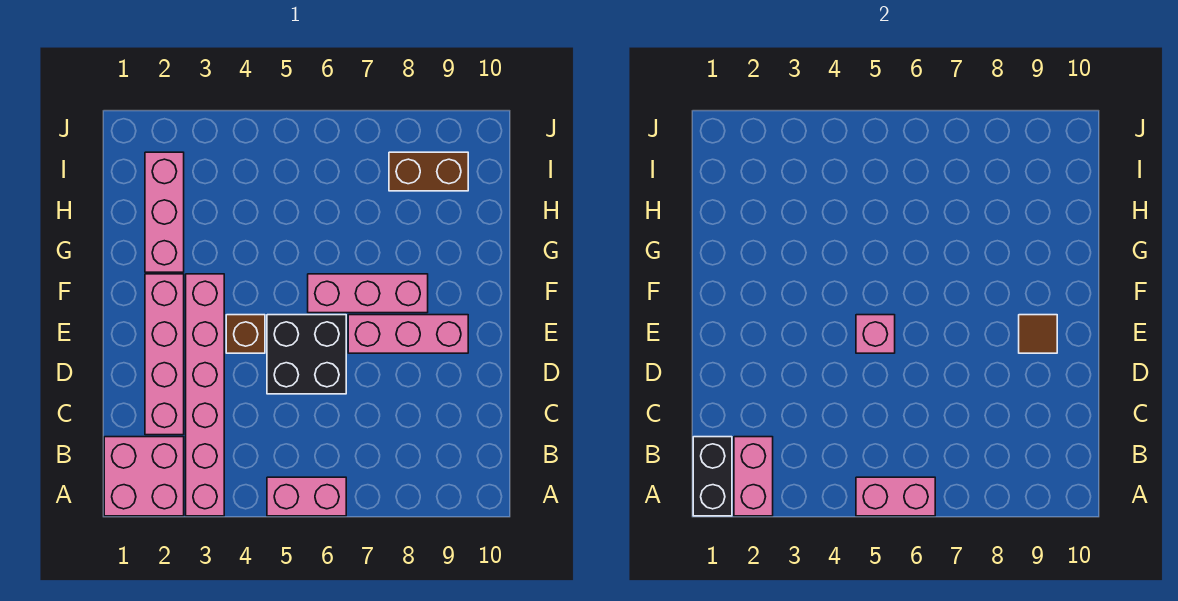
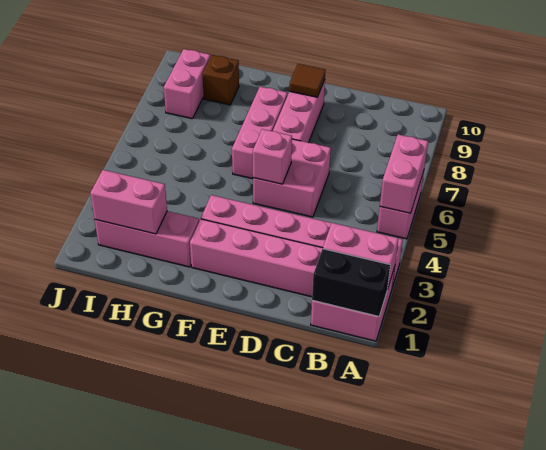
black brick D5:E6 level 1 -> pink brick D5:E6 level 1
brown brick E4 level 1 -> brown brick H9 level 1
none -> pink brick H2:I2 level 2
brown brick I8:I9 level 1 -> pink brick I8:I9 level 1

